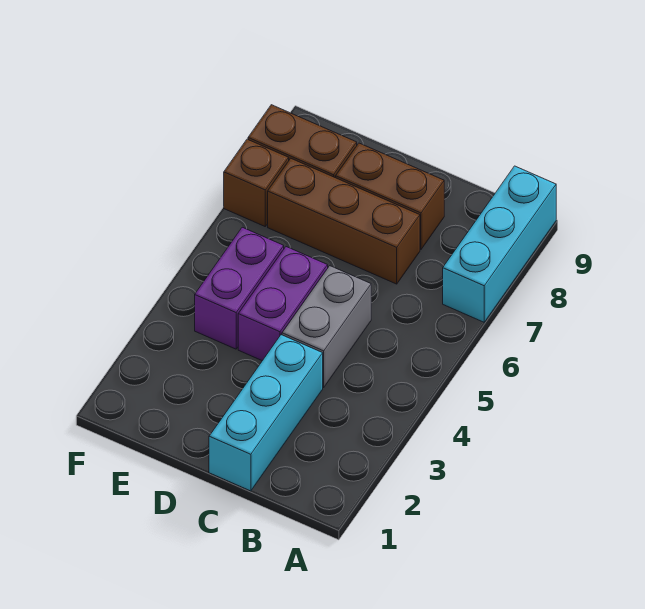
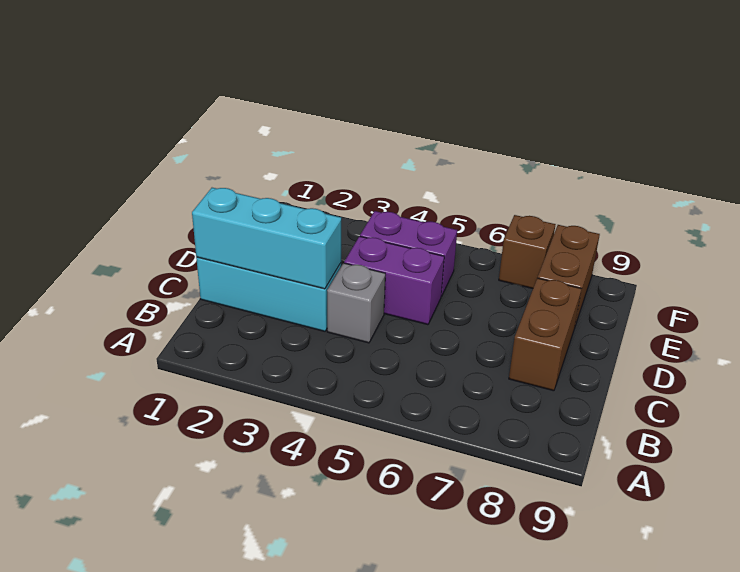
cyan brick A7:A9 level 1 -> cyan brick C1:C3 level 2
grey brick C4:C5 level 1 -> grey brick C4 level 1
brown brick C7:E7 level 1 -> none

